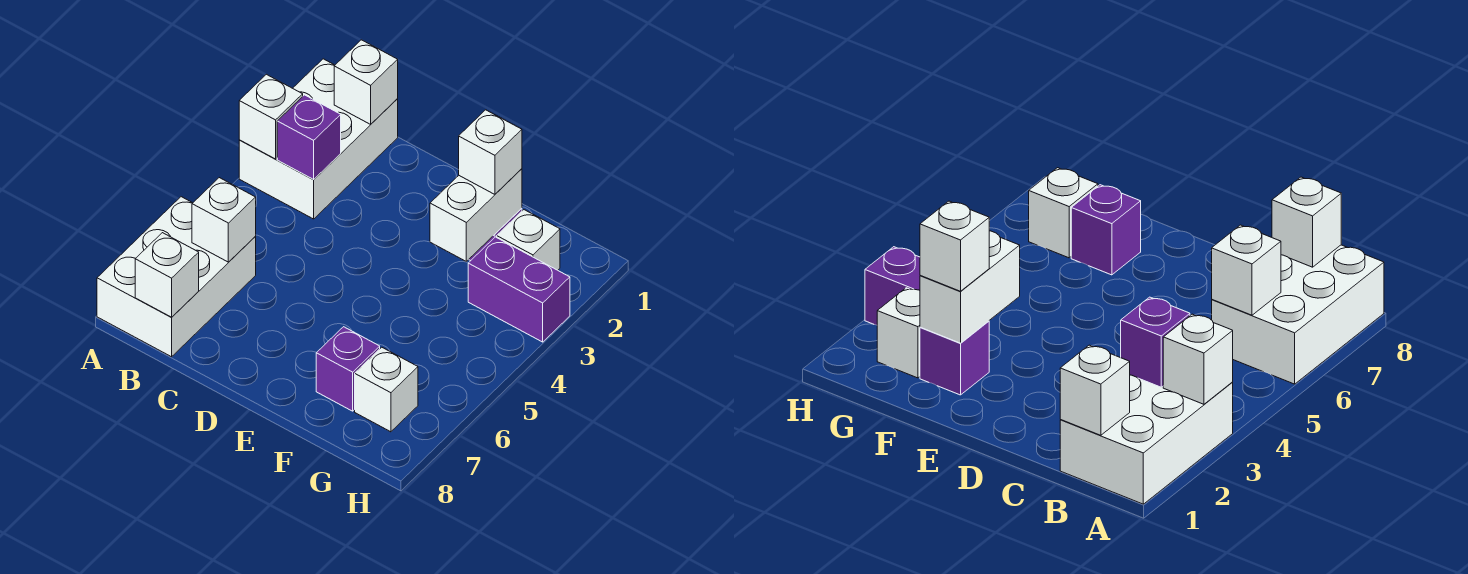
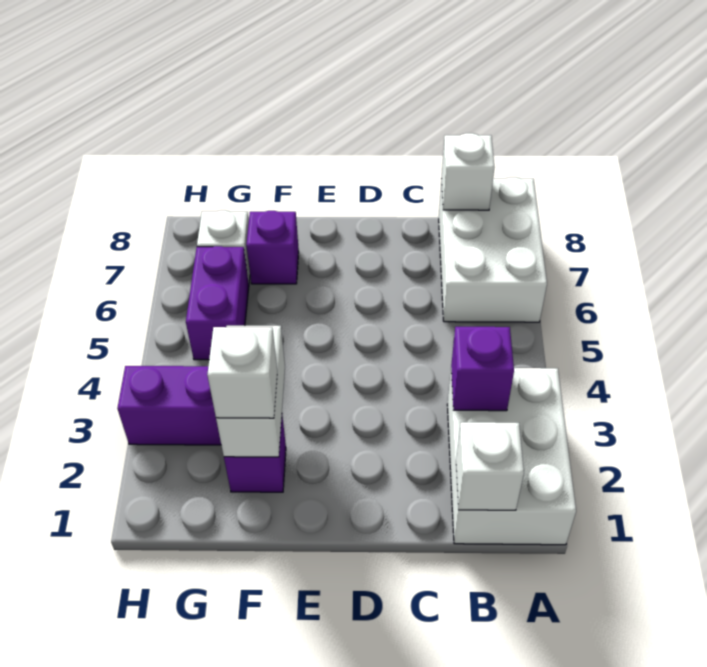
white brick A3 level 2 -> none
white brick B6 level 2 -> none
white brick G2 level 1 -> none
none -> purple brick G5:G6 level 1

